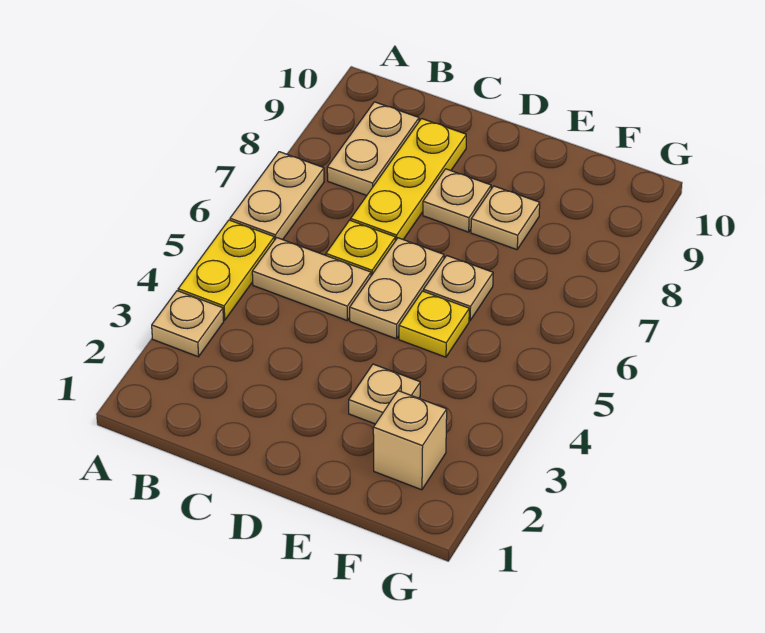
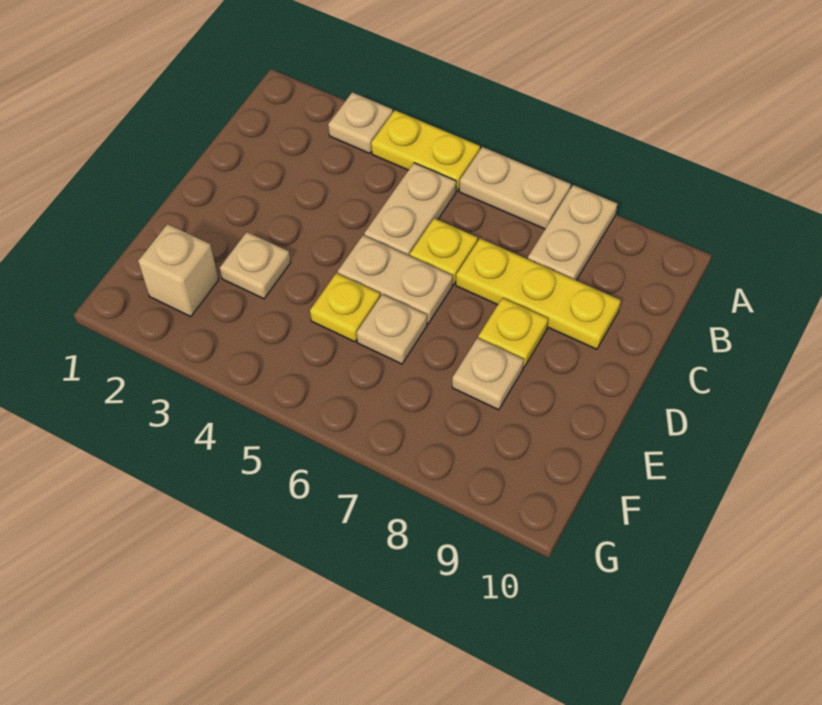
tan plate B8:B9 level 1 -> tan plate A8:B8 level 1
tan plate D8 level 1 -> yellow plate D8 level 1

